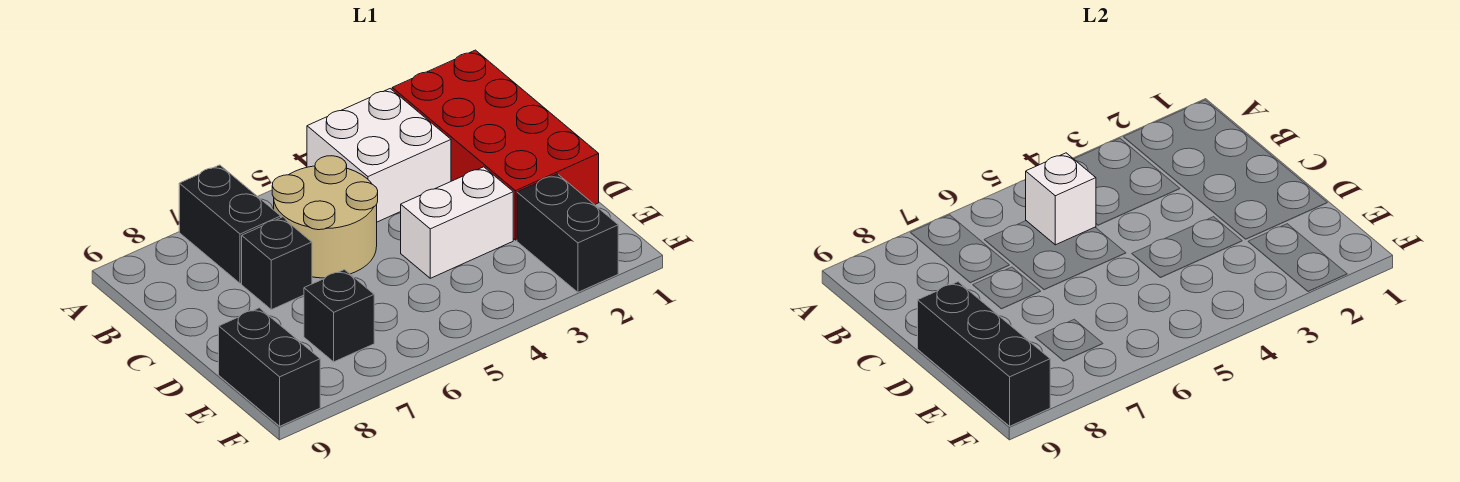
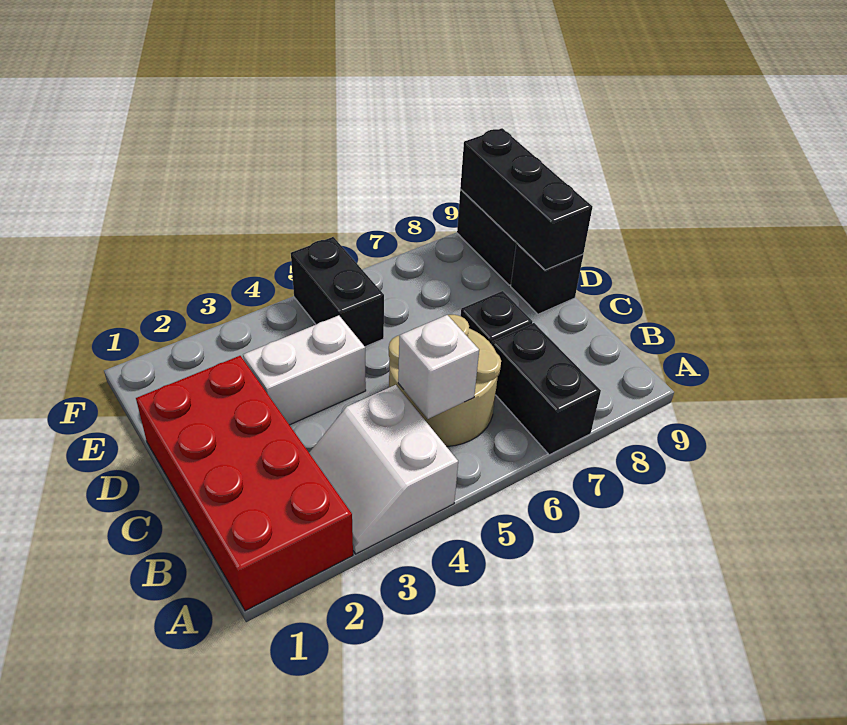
white brick A3:B4 level 1 -> white slope A3:B4 level 1 top 4
black brick E2:F2 level 1 -> black brick E5:F5 level 1
black brick E7 level 1 -> black brick D9 level 1

